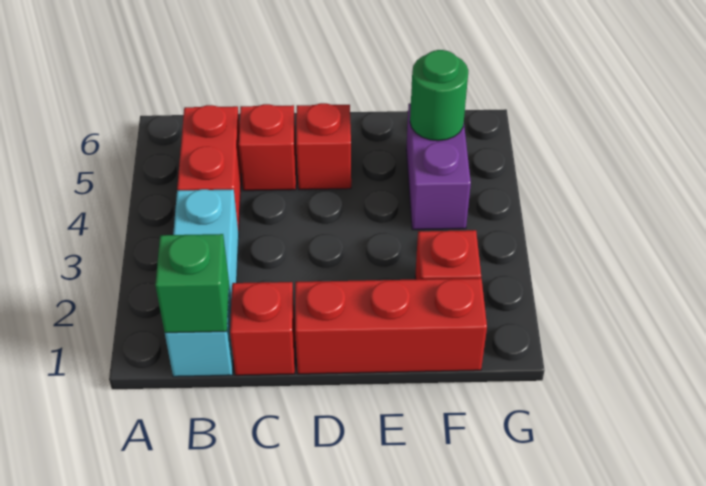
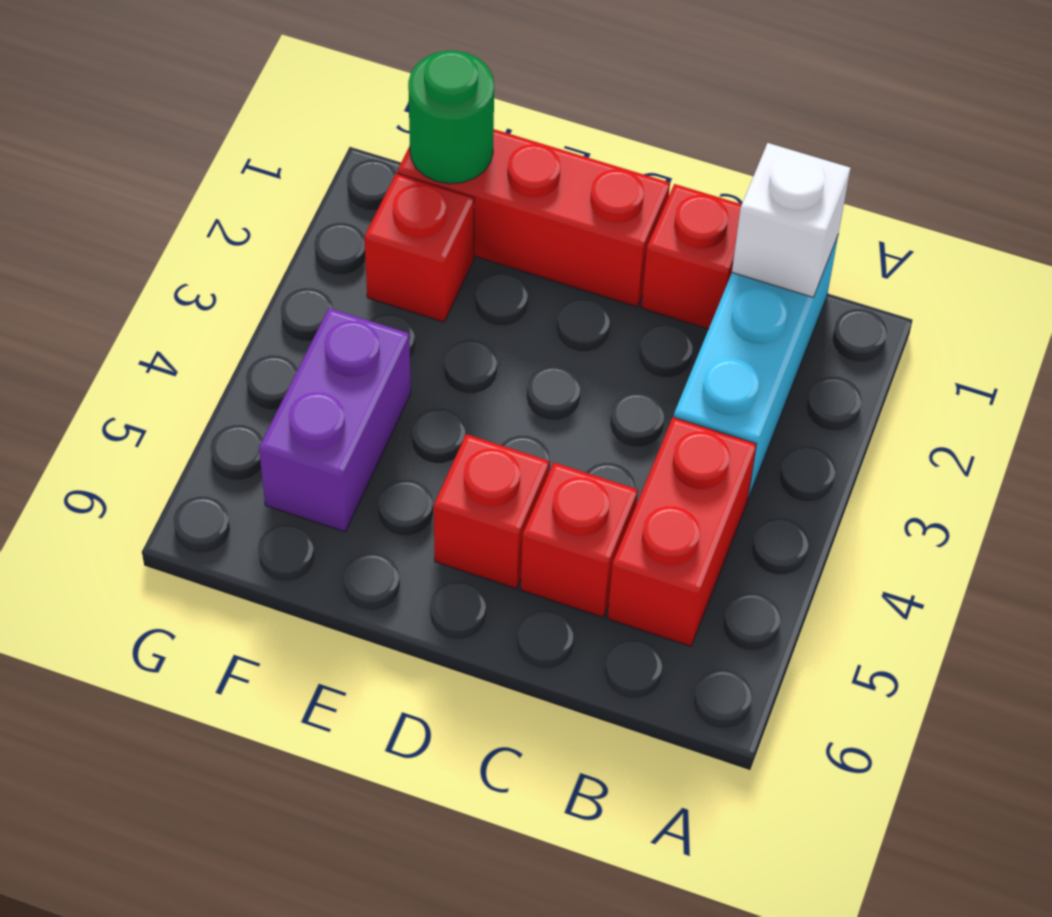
green brick B1 level 2 -> white brick B1 level 2
green round brick F5 level 2 -> green round brick F1 level 2

